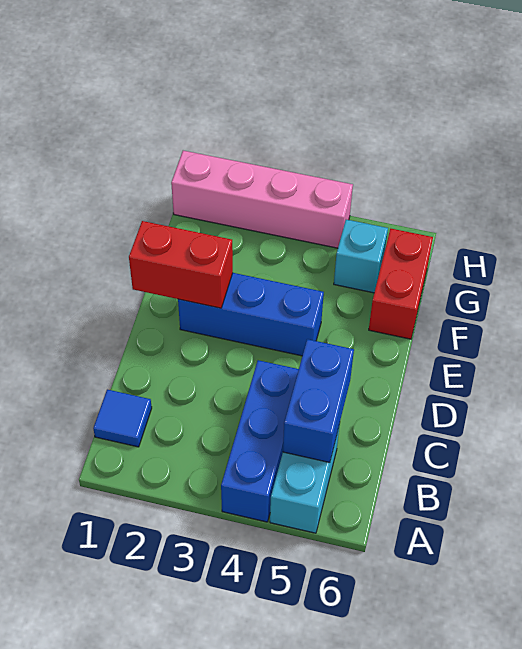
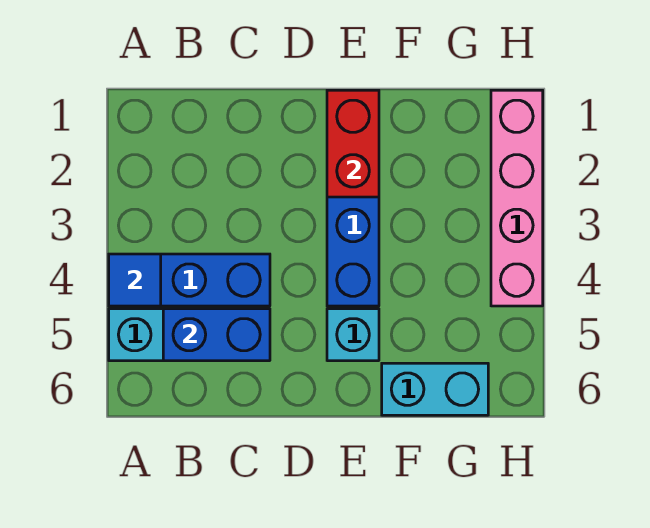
blue tile B1 level 1 -> blue tile A4 level 2
red brick F6:G6 level 1 -> cyan brick F6:G6 level 1
cyan brick G5 level 1 -> cyan brick E5 level 1

